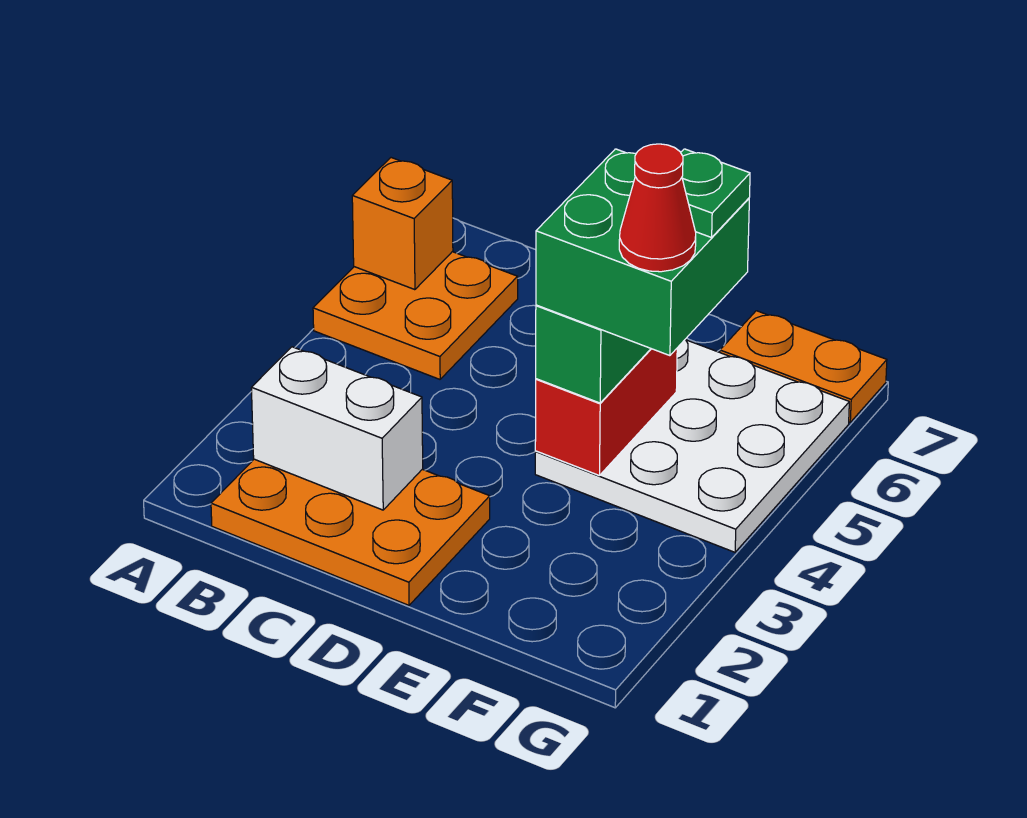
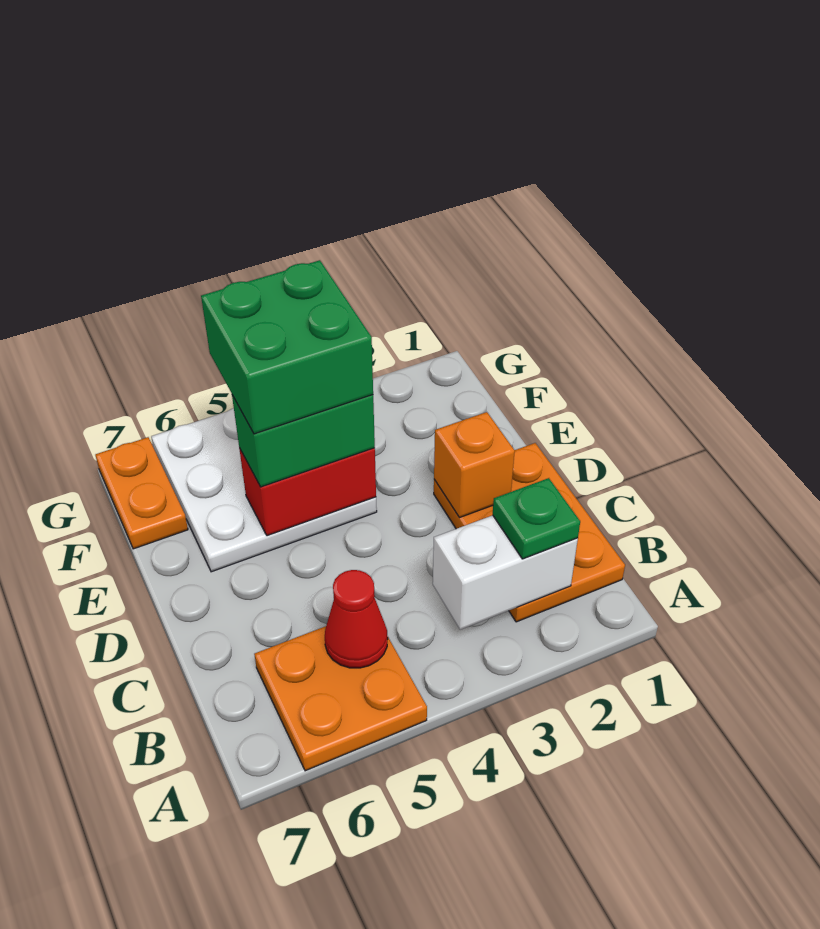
orange brick A6 level 2 -> orange brick D2 level 2
white brick B2:C2 level 2 -> white brick B2:B3 level 2
red cone F4 level 5 -> red cone B5 level 2
green plate F5 level 5 -> green plate B2 level 3

